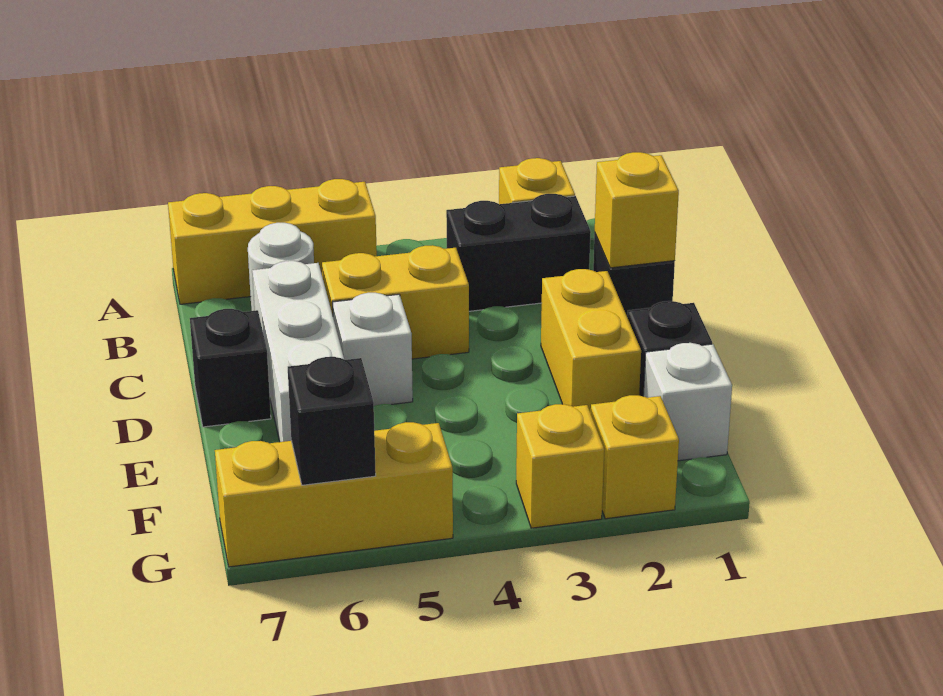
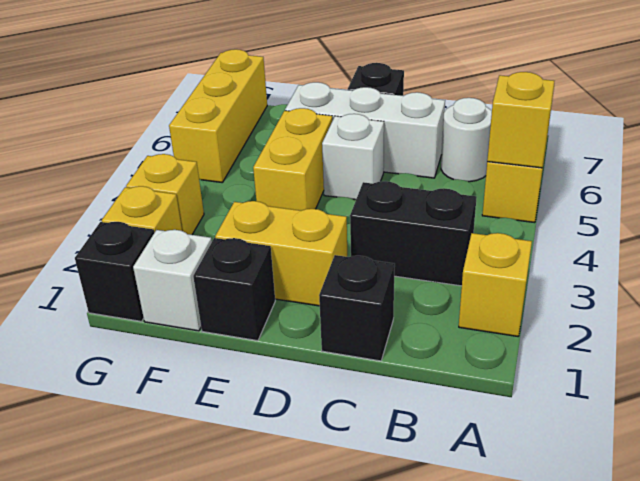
black brick B2:B3 level 1 -> black brick B3:C3 level 1
yellow brick C1 level 2 -> yellow brick A5 level 2
yellow brick C4:C5 level 1 -> yellow brick E4:E5 level 1
black brick G6 level 2 -> black brick G1 level 1

